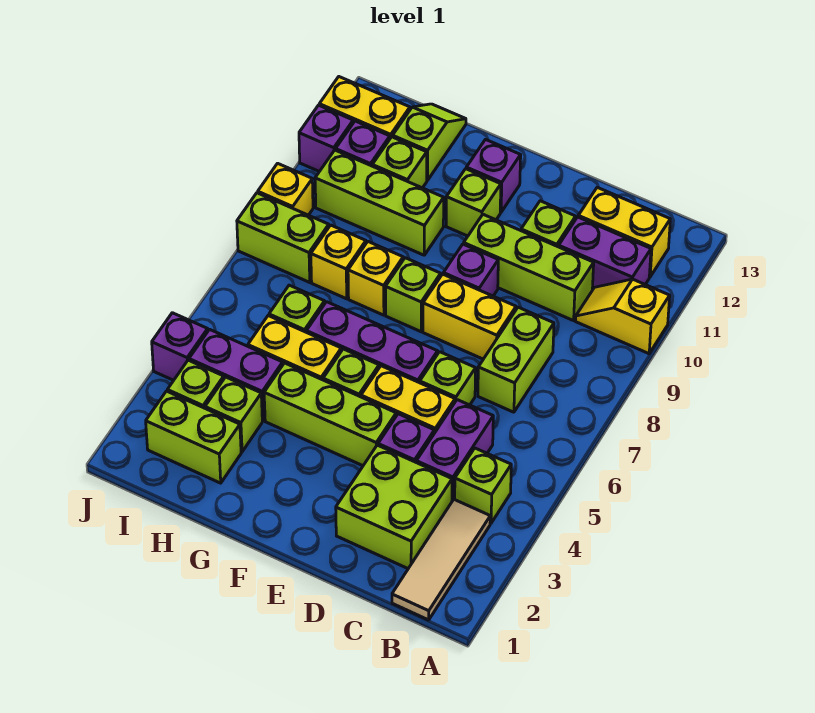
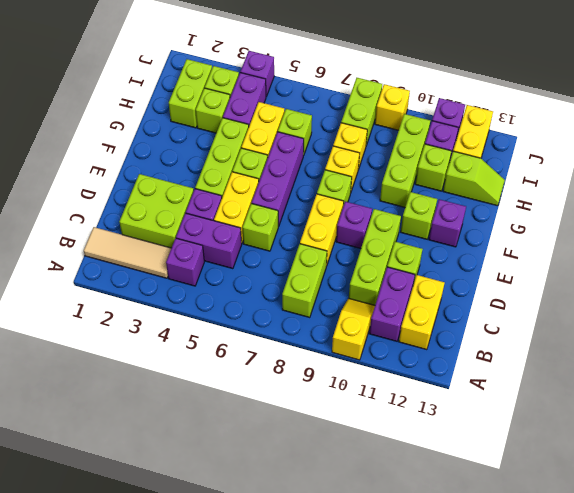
lime brick B4 level 1 -> purple brick B4 level 1
lime brick C7:C8 level 1 -> lime brick B8:C8 level 1

